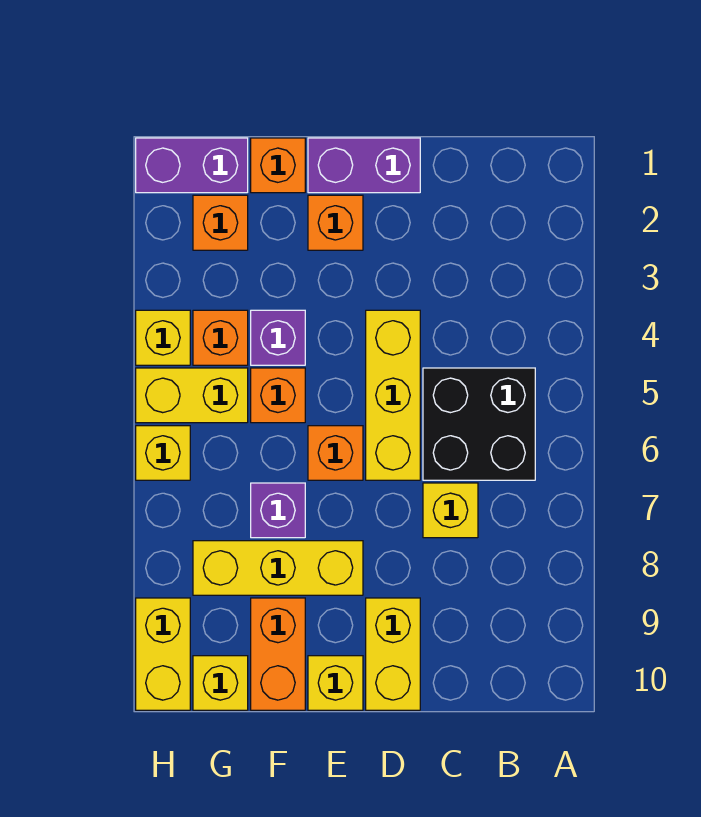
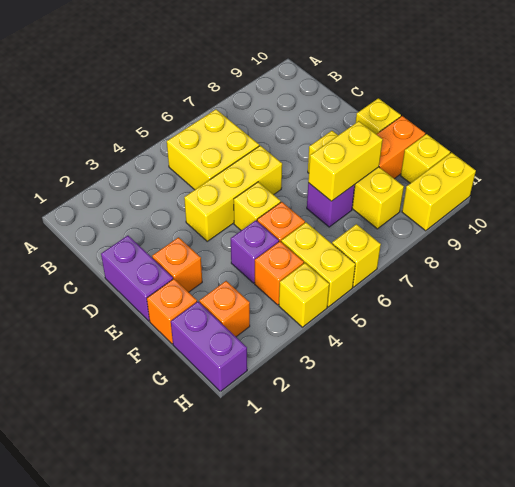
black brick B5:C6 level 1 -> yellow brick B5:C6 level 1
yellow brick C7 level 1 -> yellow brick E5 level 1
yellow brick D9:D10 level 1 -> yellow brick F7:F8 level 2
orange brick E6 level 1 -> none

